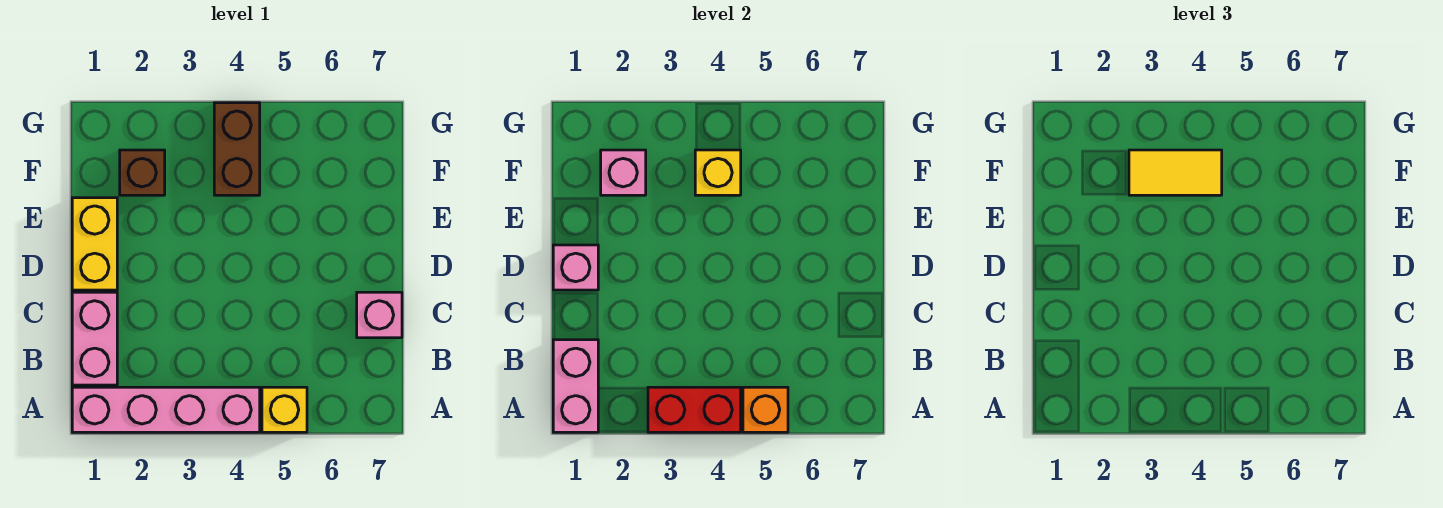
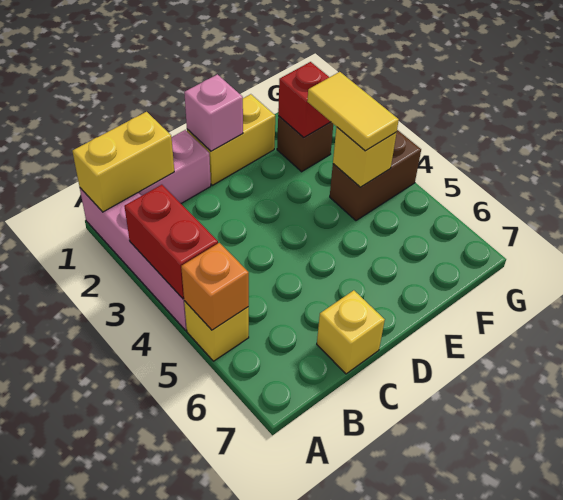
pink brick A1:B1 level 2 -> yellow brick A1:B1 level 2
pink brick C7 level 1 -> yellow brick C7 level 1
pink brick F2 level 2 -> red brick F2 level 2

